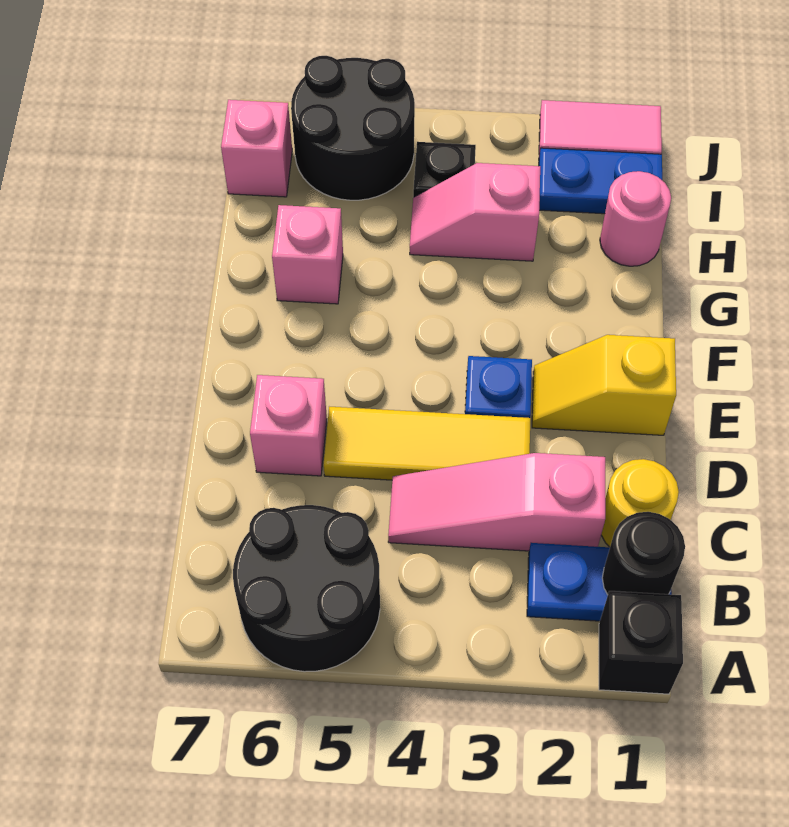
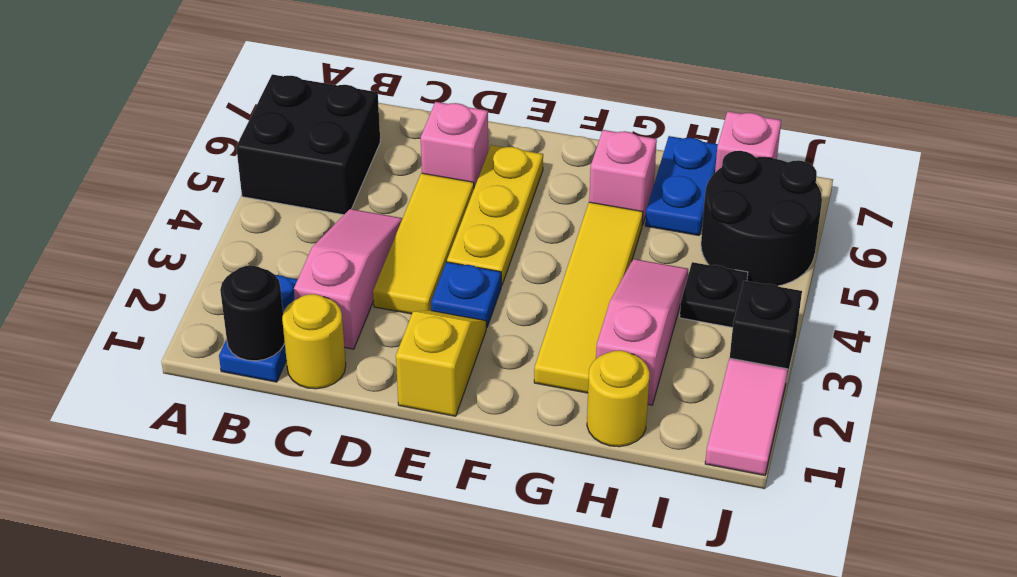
black brick A1 level 1 -> black brick J3 level 1
black round brick A5:B6 level 1 -> black brick A5:B6 level 1
none -> yellow plate E4:E6 level 1
none -> yellow tile G2:G5 level 1
pink round brick H1 level 1 -> yellow round brick H1 level 1
pink slope H3:H4 level 1 top 3 -> pink slope H2:H4 level 1 top 2
blue plate I1:I2 level 1 -> blue plate H6:H7 level 1

